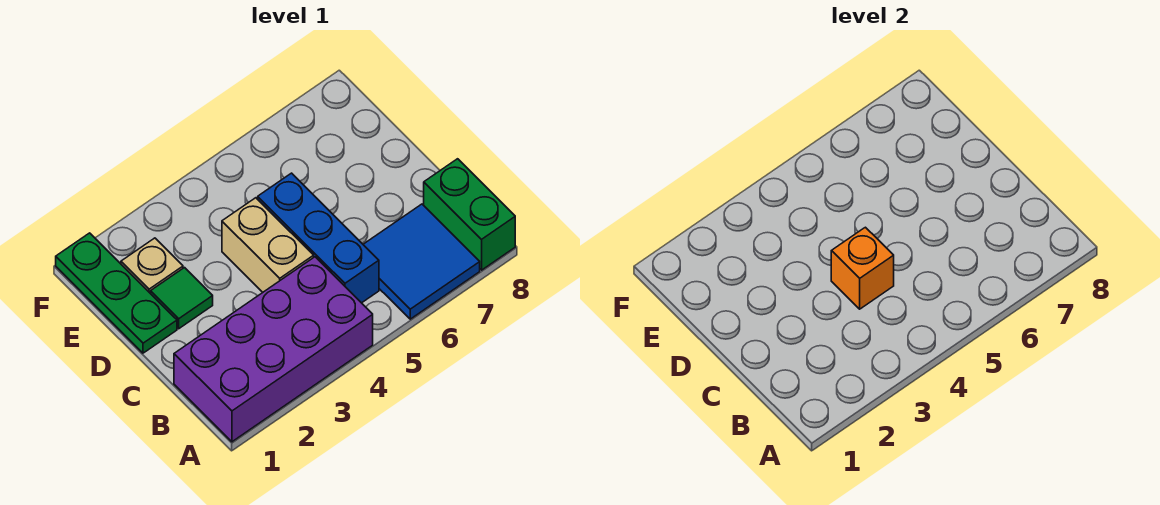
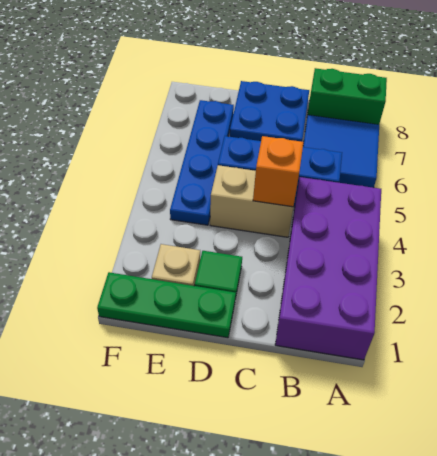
none -> blue plate C7:D8 level 1
none -> blue plate E4:E7 level 1

